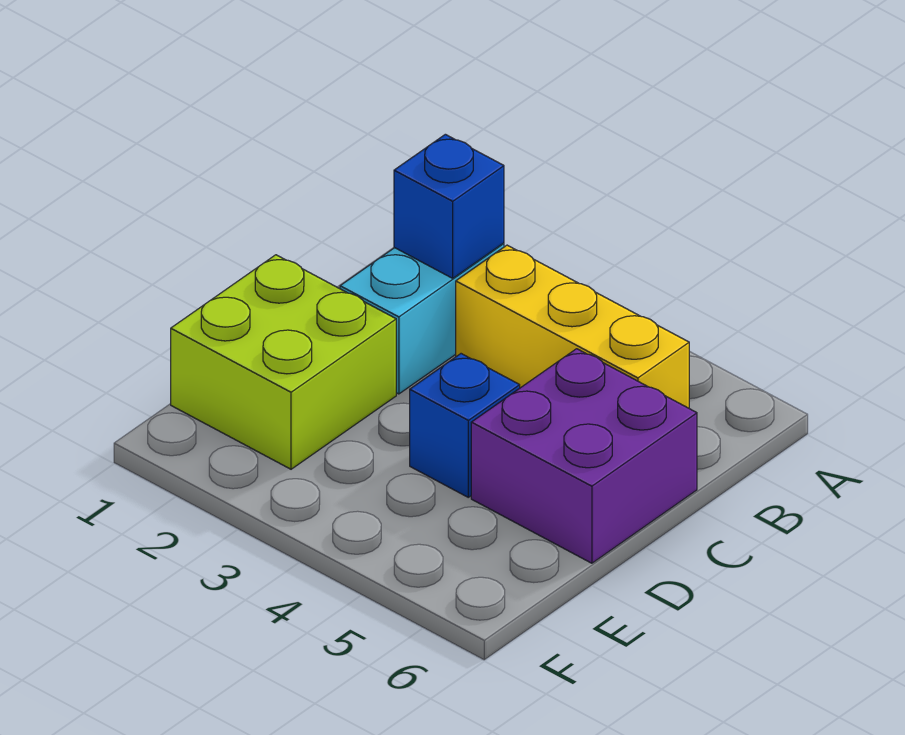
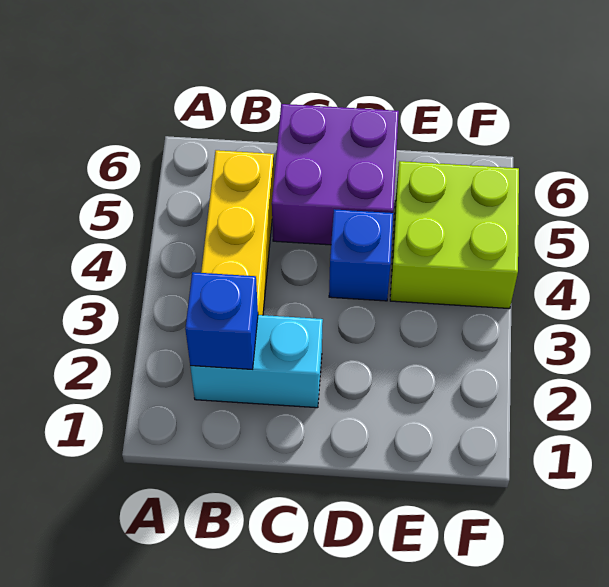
lime brick D1:E2 level 1 -> lime brick E4:F5 level 1

